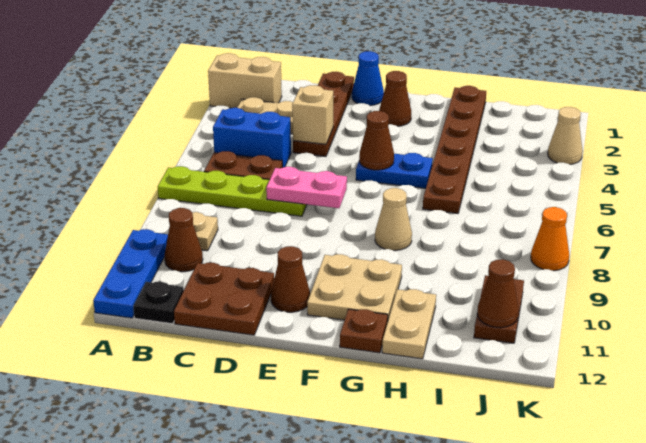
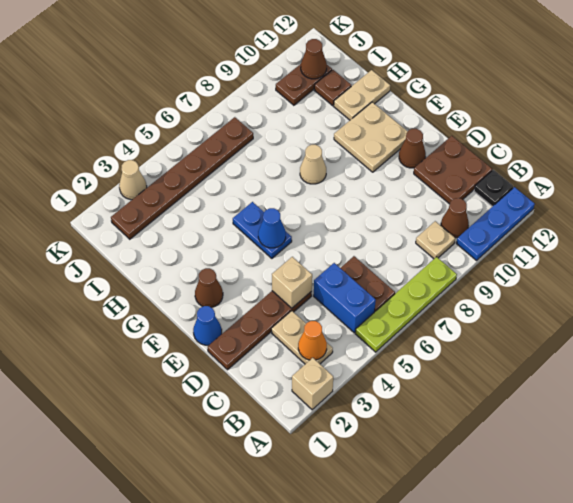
tan brick A2:B2 level 1 -> tan brick A2 level 1
lime plate A7:D7 level 1 -> lime plate A5:A8 level 1
pink plate D7:E7 level 2 -> none
brown cone F5 level 2 -> blue cone F5 level 2
brown plate G12 level 1 -> brown plate I11 level 1
brown plate H1:H6 level 1 -> brown plate J2:J7 level 1
orange cone K8 level 1 -> orange cone B3 level 2

